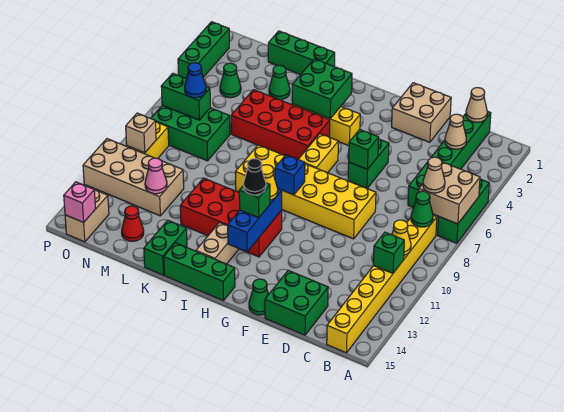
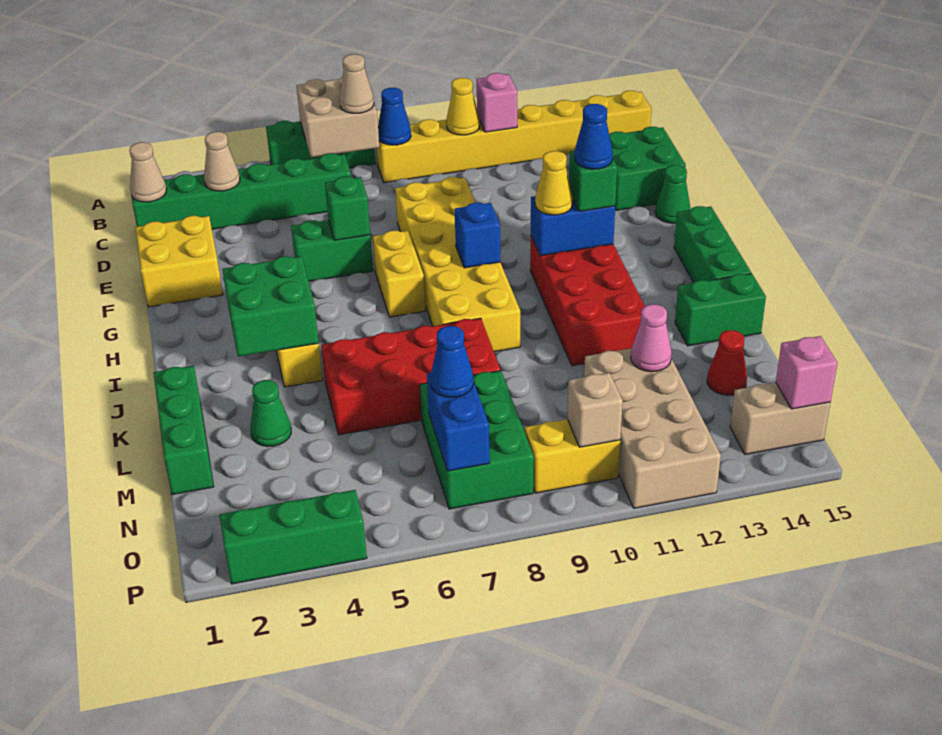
green cone B8 level 2 -> blue cone B8 level 2
green brick B11 level 2 -> pink brick B11 level 2
tan brick E1:F2 level 1 -> yellow brick E1:F2 level 1
yellow brick H6:H7 level 1 -> yellow brick G7:H7 level 1
blue brick H11:H13 level 2 -> blue brick H11:H12 level 2
black cone H12 level 4 -> blue cone H12 level 4
red brick I5:L6 level 1 -> red brick K5:L8 level 1
tan brick I13:I14 level 1 -> none
green cone N4 level 1 -> none
green brick N7:O7 level 2 -> blue brick N7:O7 level 2

